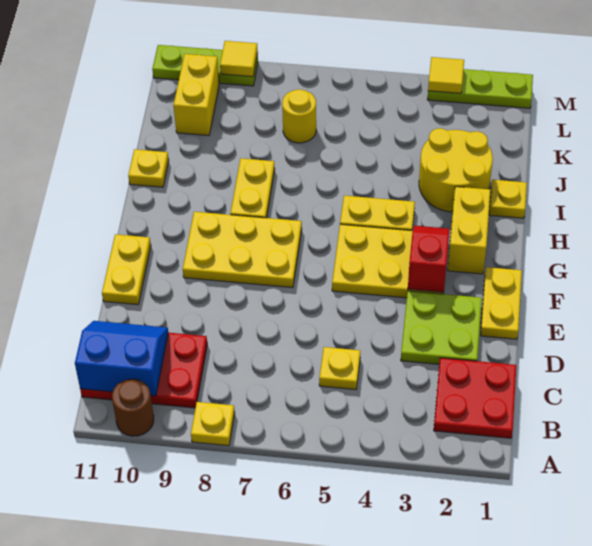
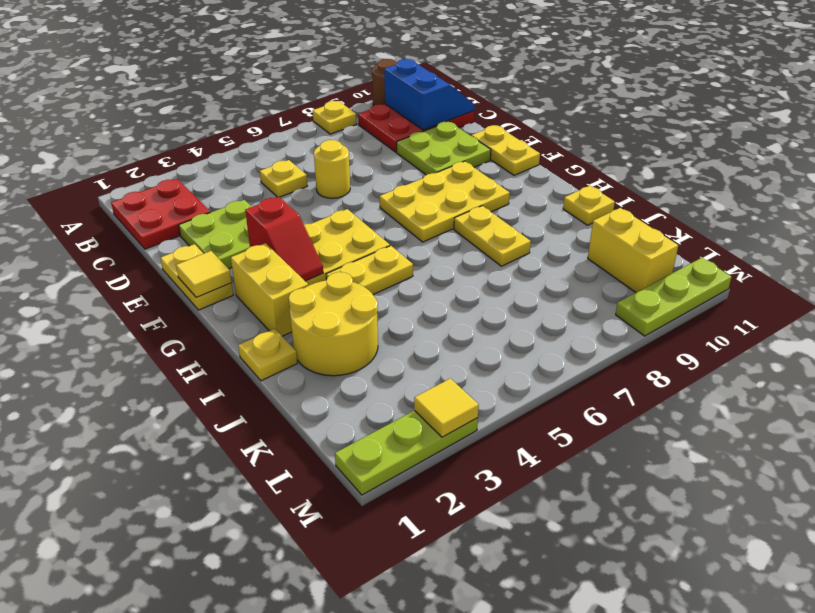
blue slope B10:C11 level 2 top B -> blue slope B10:C11 level 2 top 10
none -> lime plate D9:E10 level 1
yellow round brick K7 level 1 -> yellow round brick D6 level 1
yellow tile M9 level 2 -> yellow tile F1 level 2

